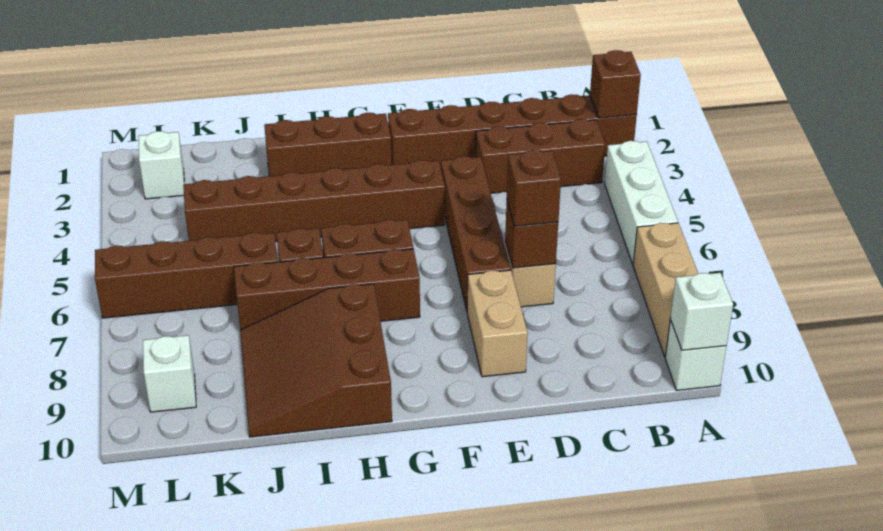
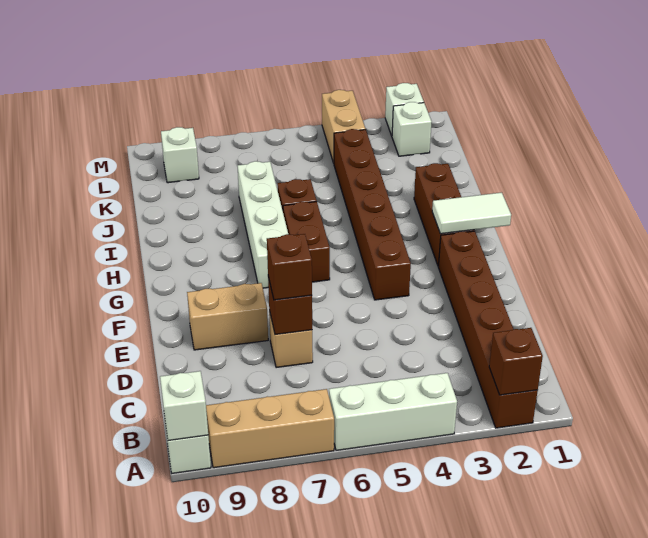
brown brick B3:D3 level 1 -> none
brown brick E4:E7 level 1 -> none
none -> white tile G1:G2 level 2
brown brick G7:J7 level 1 -> white brick G7:J7 level 1
brown slope H8:J10 level 1 top H -> none
brown brick J6:M6 level 1 -> none
none -> tan brick L4:M4 level 1
none -> white brick M2 level 1

